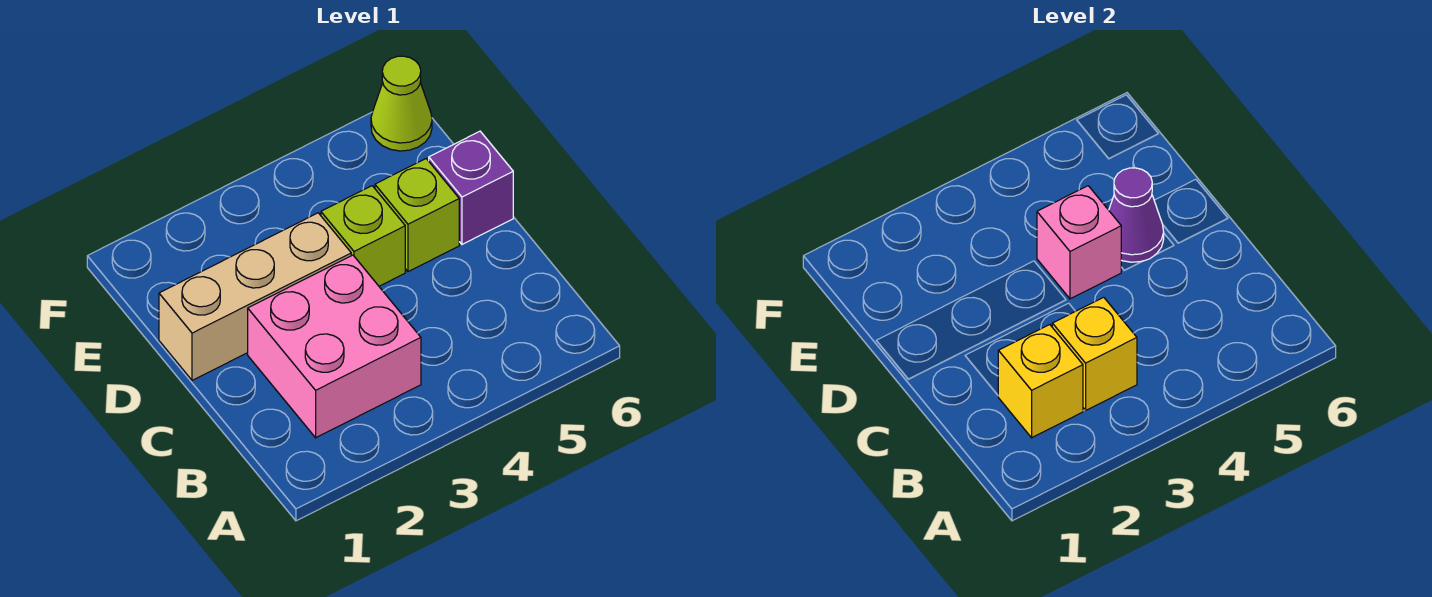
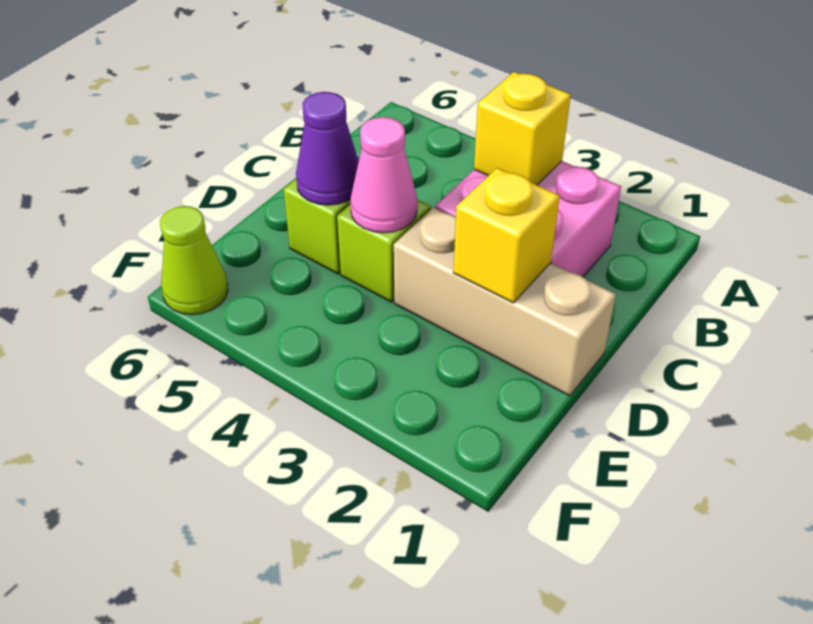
yellow brick B2 level 2 -> yellow brick D2 level 2
pink brick D4 level 2 -> pink cone D4 level 2
purple brick D6 level 1 -> none

